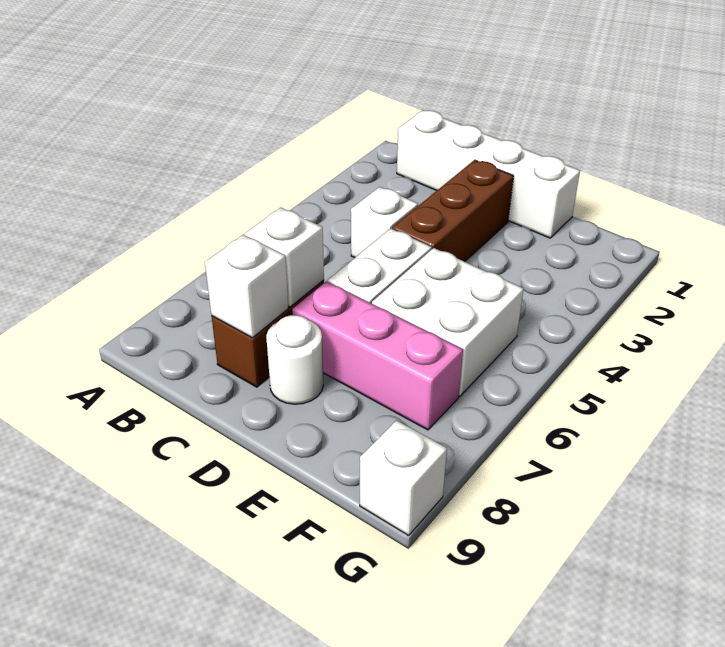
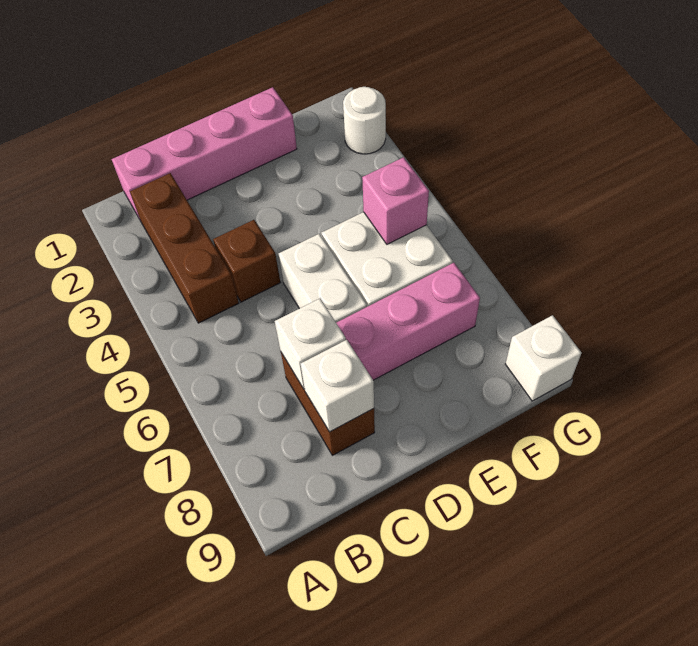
white brick B1:E1 level 1 -> pink brick B1:E1 level 1
white brick C4 level 1 -> brown brick C4 level 1
brown brick D2:D4 level 1 -> brown brick B2:B4 level 1
white round brick D8 level 1 -> white round brick G2 level 1
none -> pink brick F5 level 2

